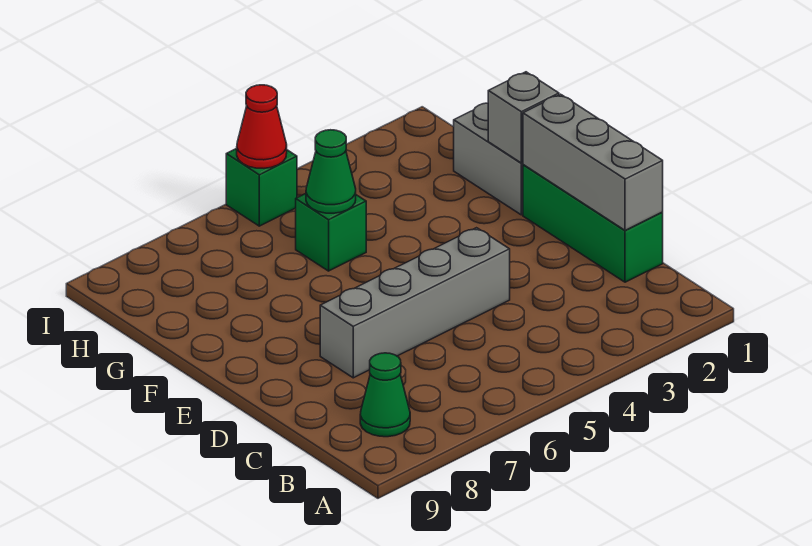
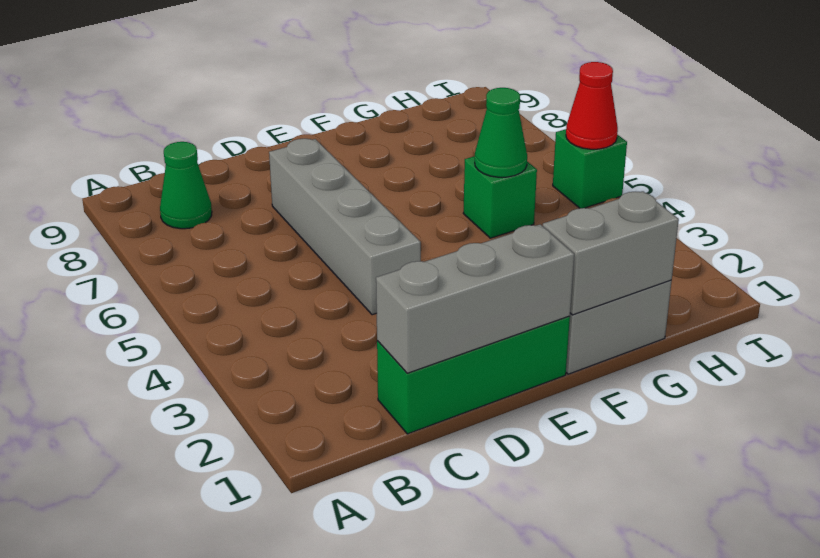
grey brick F1 level 2 -> grey brick F1:G1 level 2

